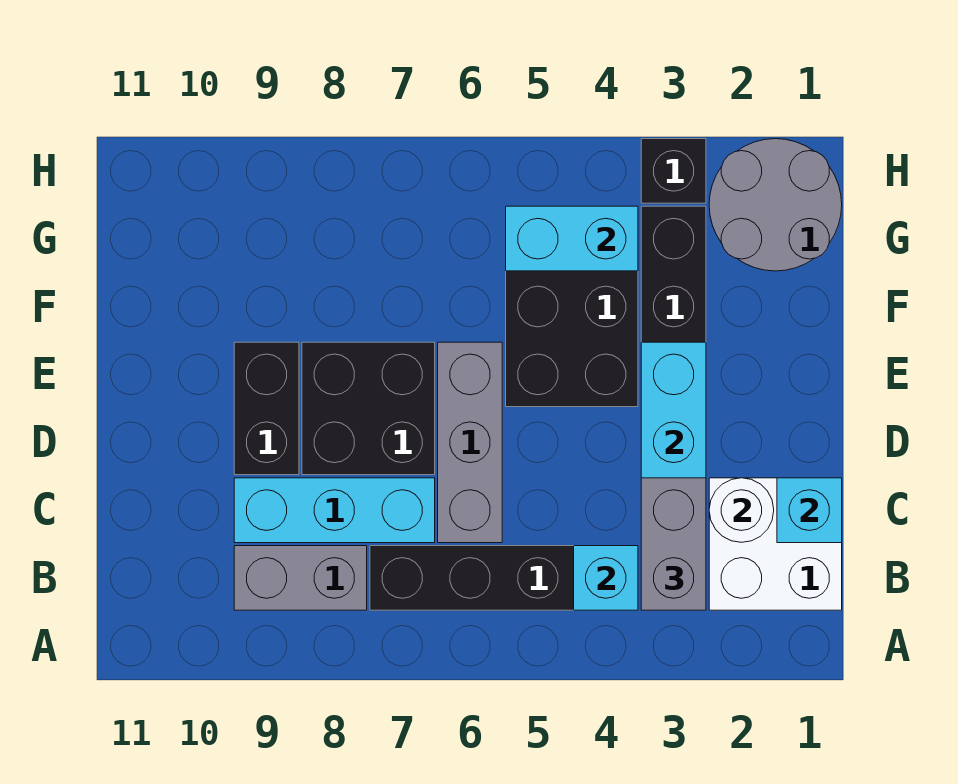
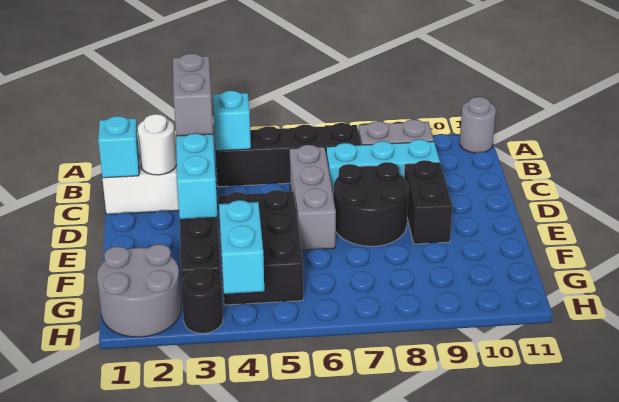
none -> grey round brick A11 level 1
black brick D7:E8 level 1 -> black round brick D7:E8 level 1
cyan brick G4:G5 level 2 -> cyan brick G4:H4 level 2
black brick H3 level 1 -> black round brick H3 level 1

